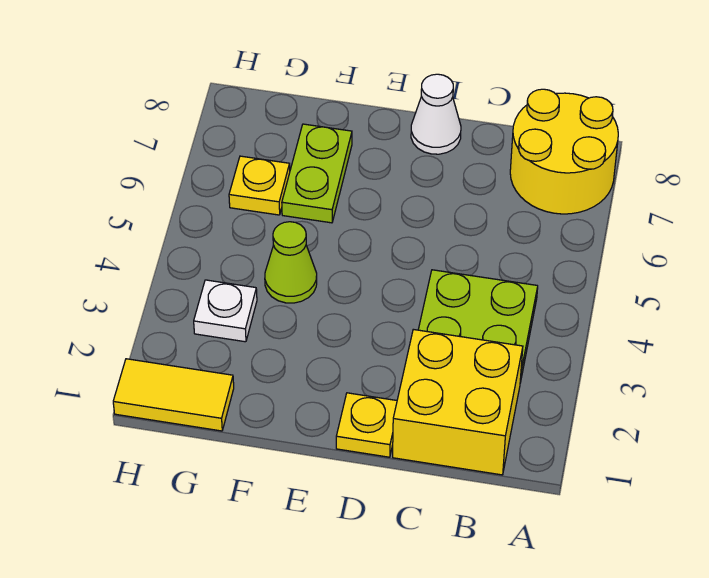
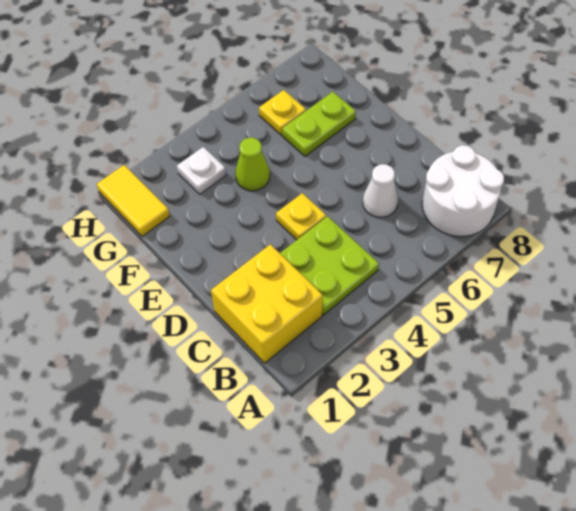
yellow round brick A7:B8 level 1 -> white round brick A7:B8 level 1
yellow plate D1 level 1 -> yellow plate D4 level 1
white cone D8 level 1 -> white cone C6 level 1

